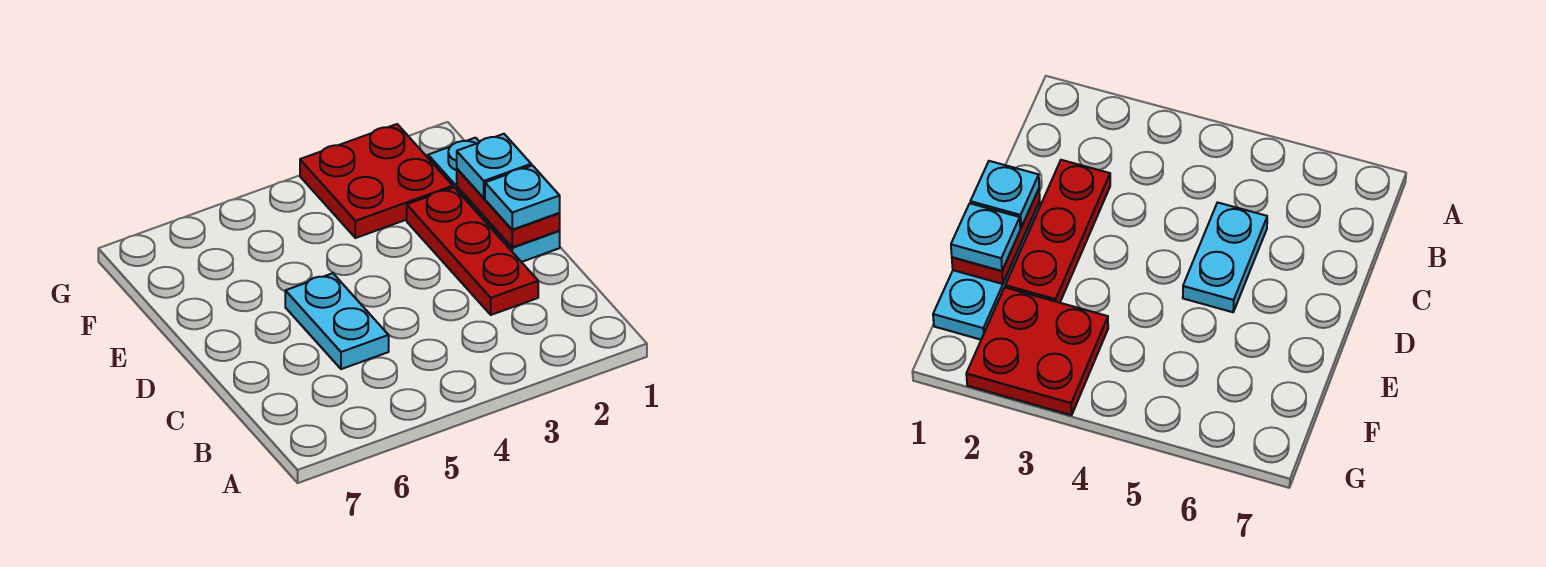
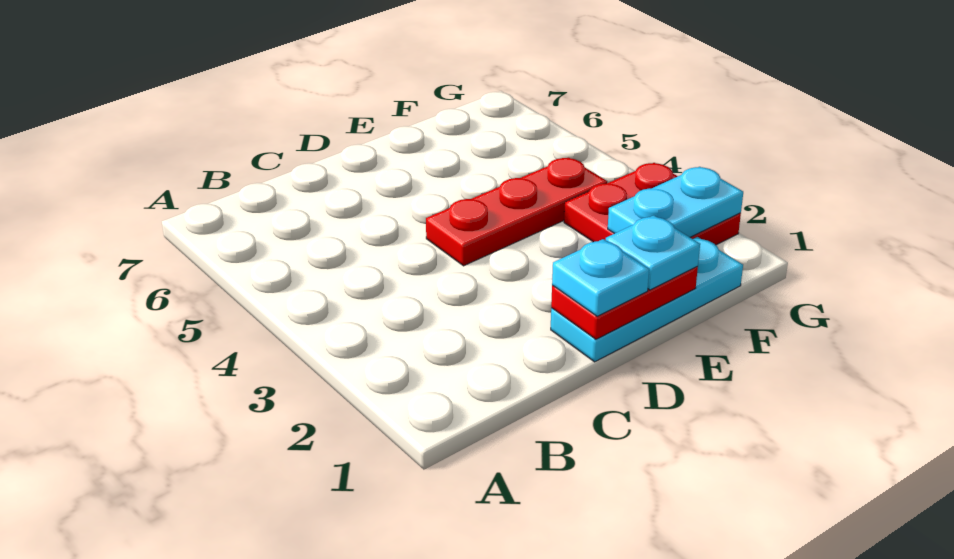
red plate C2:E2 level 1 -> red plate D4:F4 level 1
cyan plate C5:D5 level 1 -> cyan plate F2:G2 level 2

